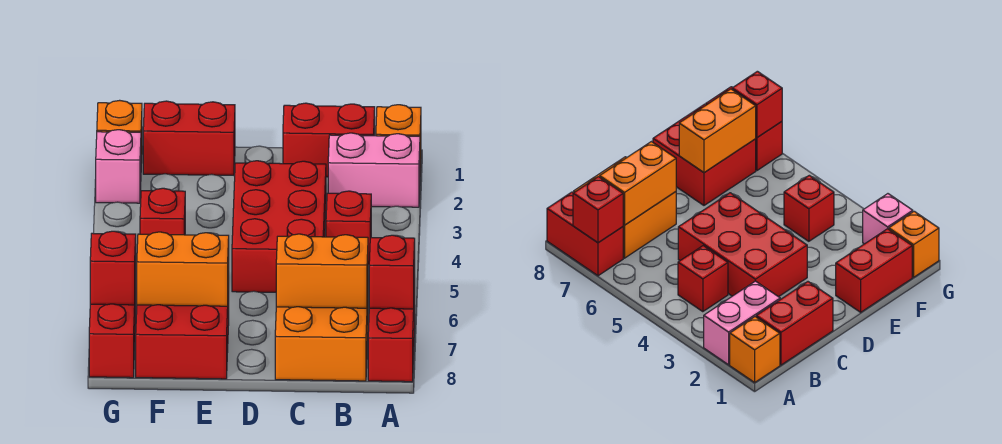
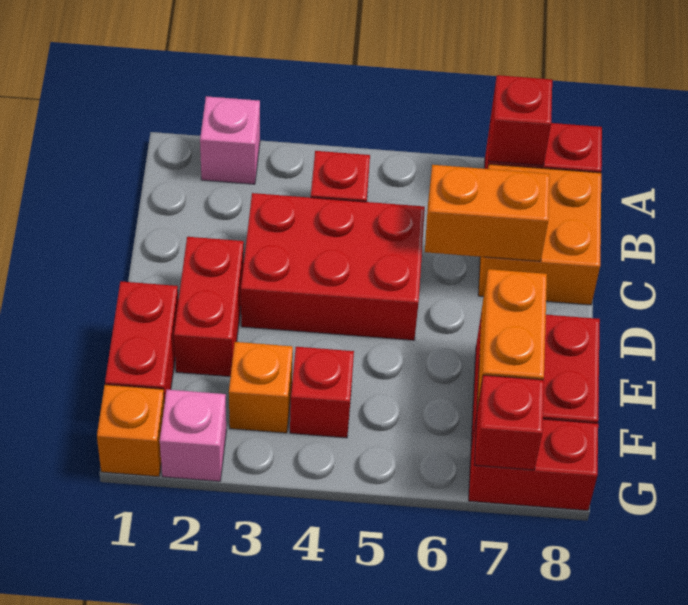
orange brick A1 level 1 -> orange brick F3 level 1
pink brick A2:B2 level 1 -> pink brick A2 level 1
red brick B1:C1 level 1 -> red brick D2:E2 level 1
orange brick B7:C7 level 2 -> orange brick C6:C7 level 2

